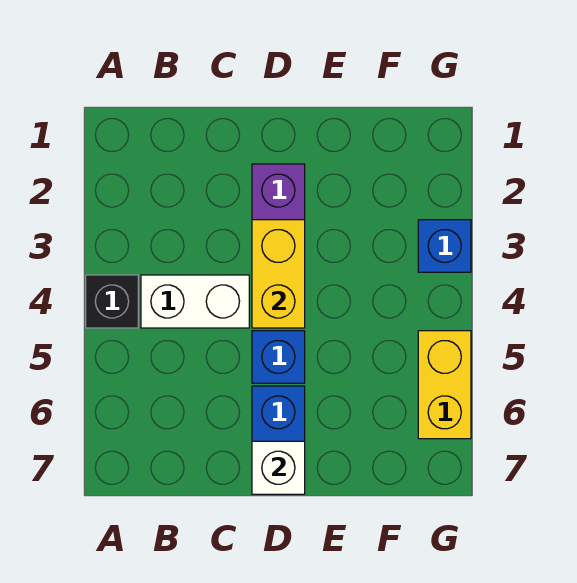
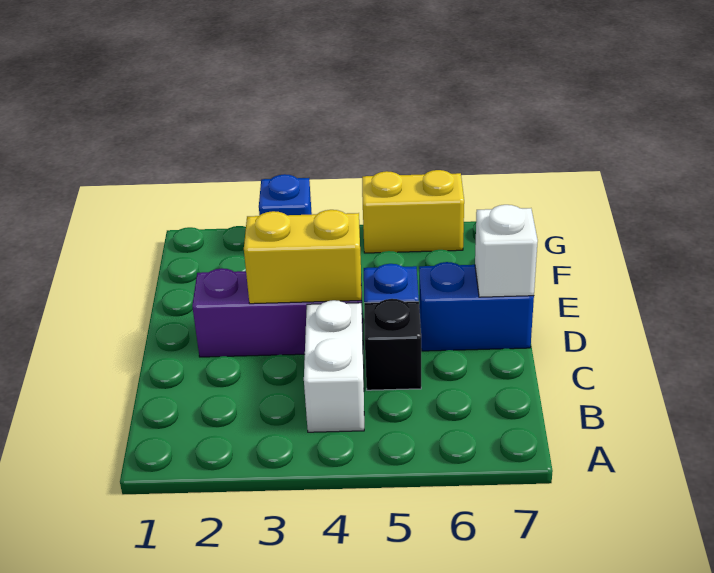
black brick A4 level 1 -> black brick C5 level 1

